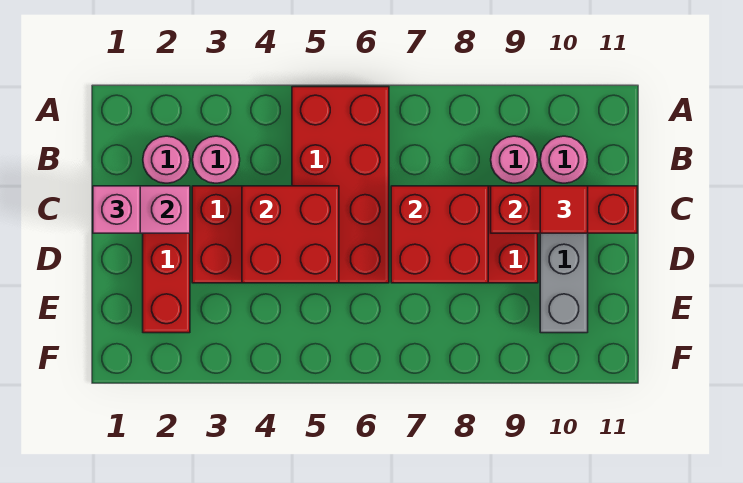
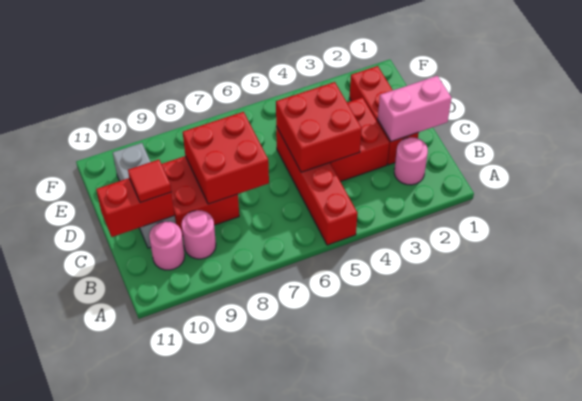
red brick A5:D6 level 1 -> red brick A5:D5 level 1
pink round brick B3 level 1 -> none
pink brick C1 level 3 -> none
red brick C9:C11 level 2 -> red brick C10:C11 level 2

